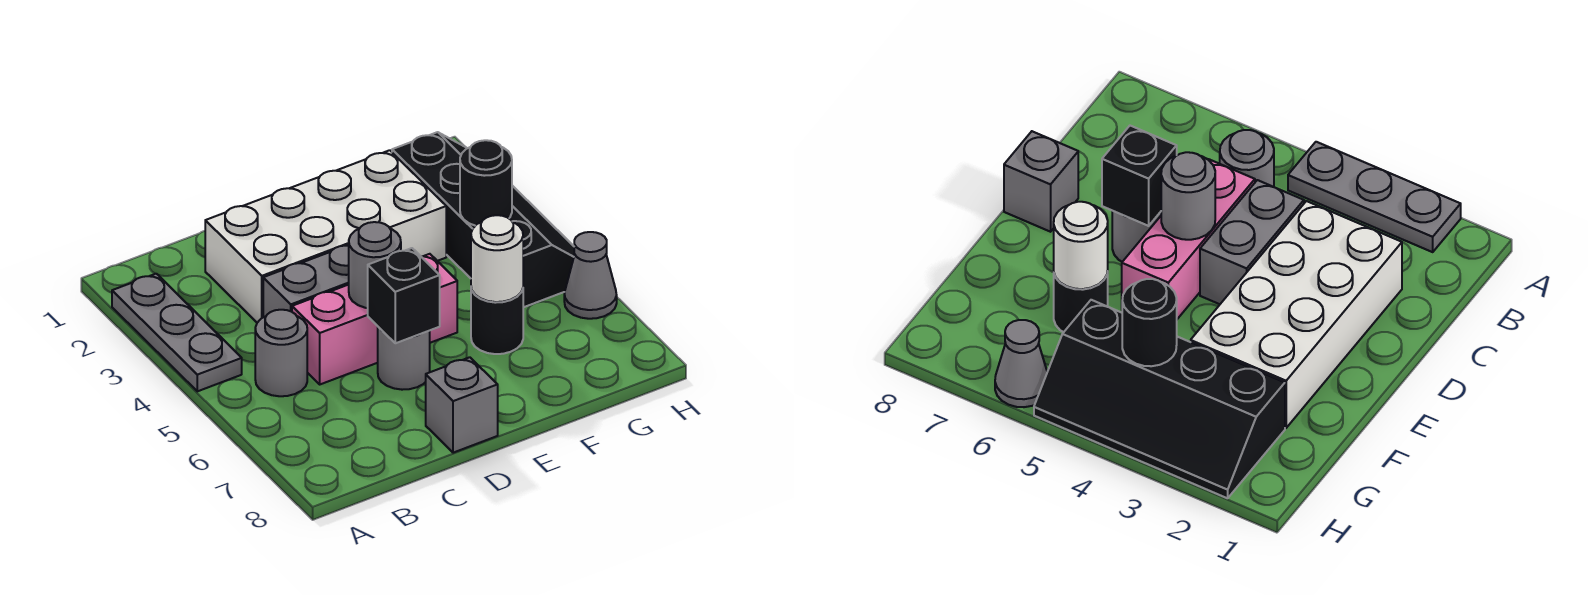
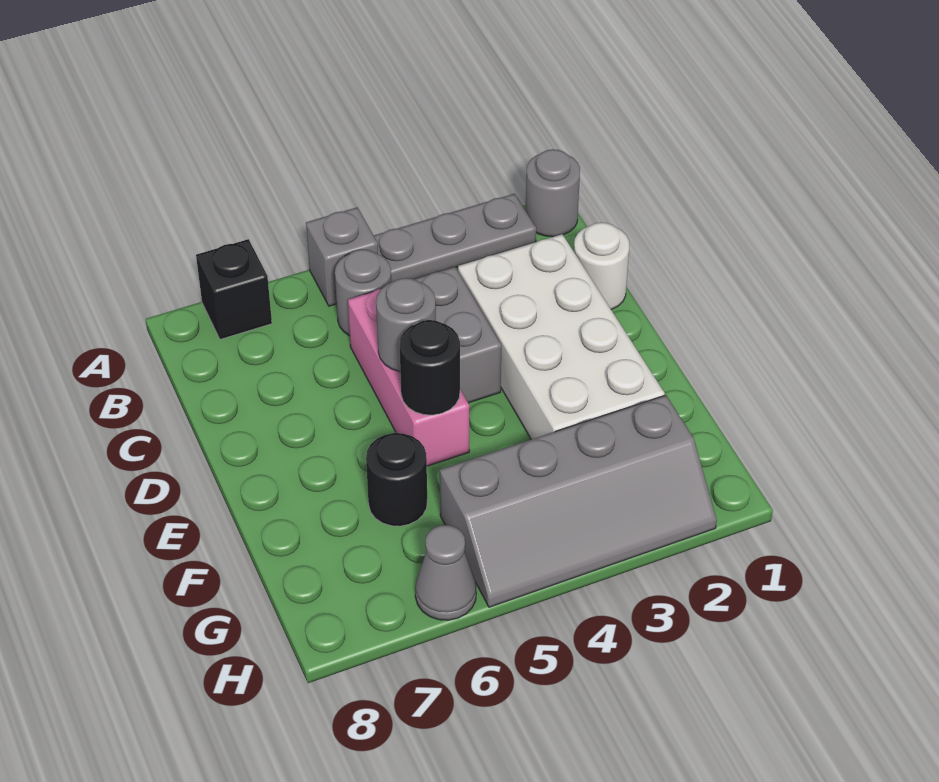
grey round brick D6 level 1 -> grey round brick A1 level 1
black brick D6 level 2 -> black brick A7 level 1
grey brick D8 level 1 -> grey brick A5 level 1
white round brick F6 level 2 -> white round brick C1 level 1
black slope G2:H5 level 1 top G -> grey slope G2:H5 level 1 top G
black round brick G4 level 2 -> black round brick E5 level 2

